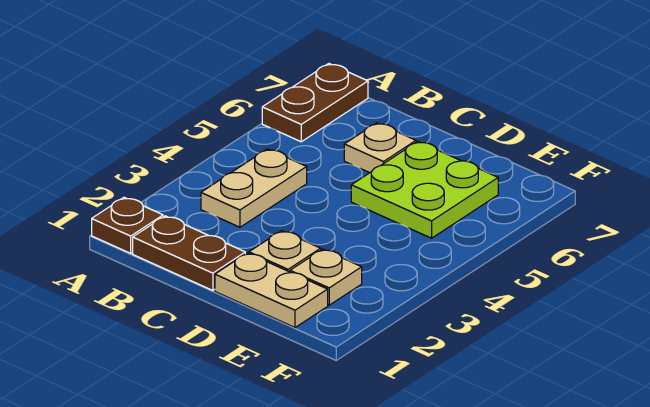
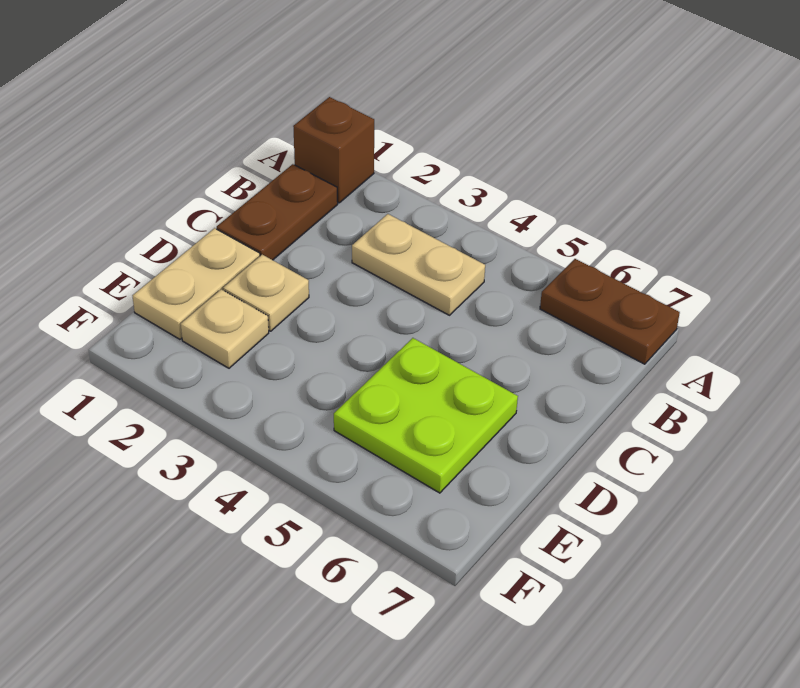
brown plate A1 level 1 -> brown brick A1 level 1
tan plate C6 level 1 -> none

